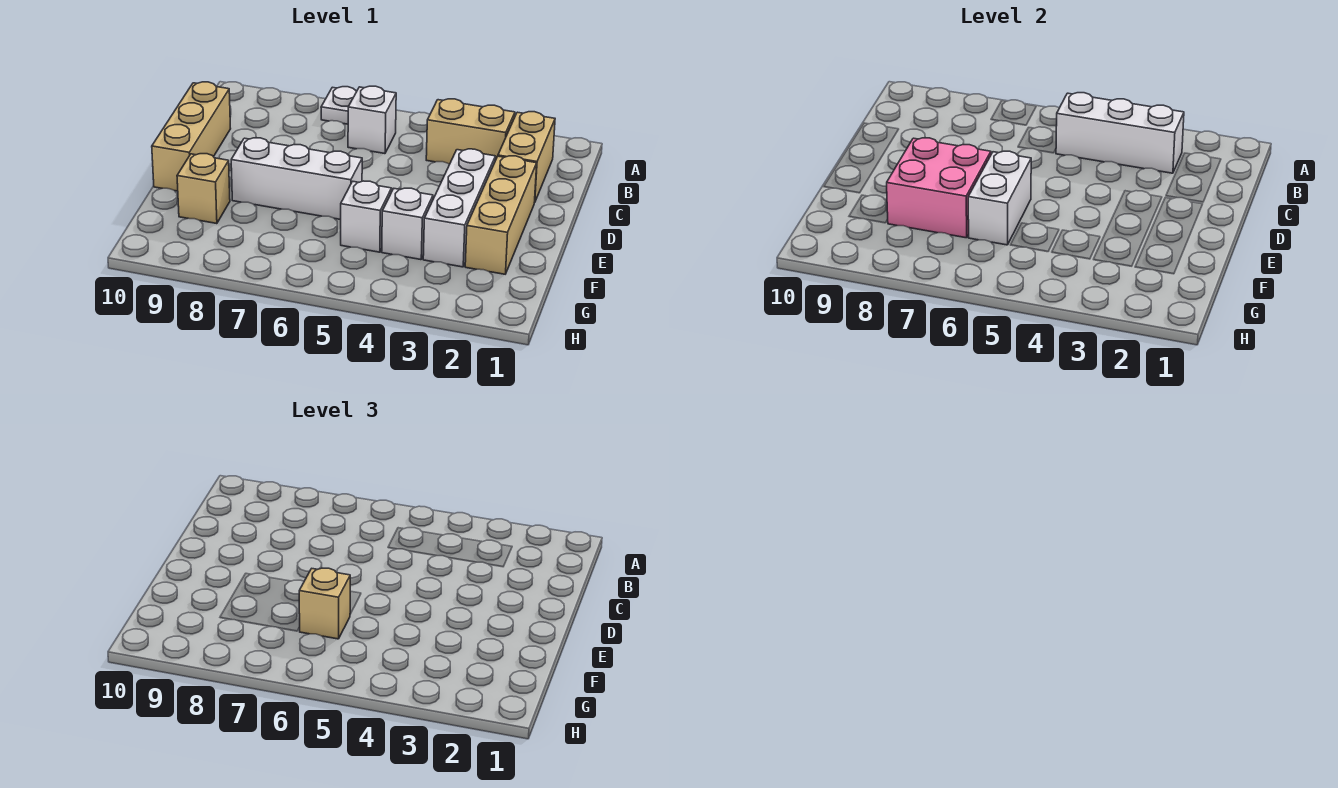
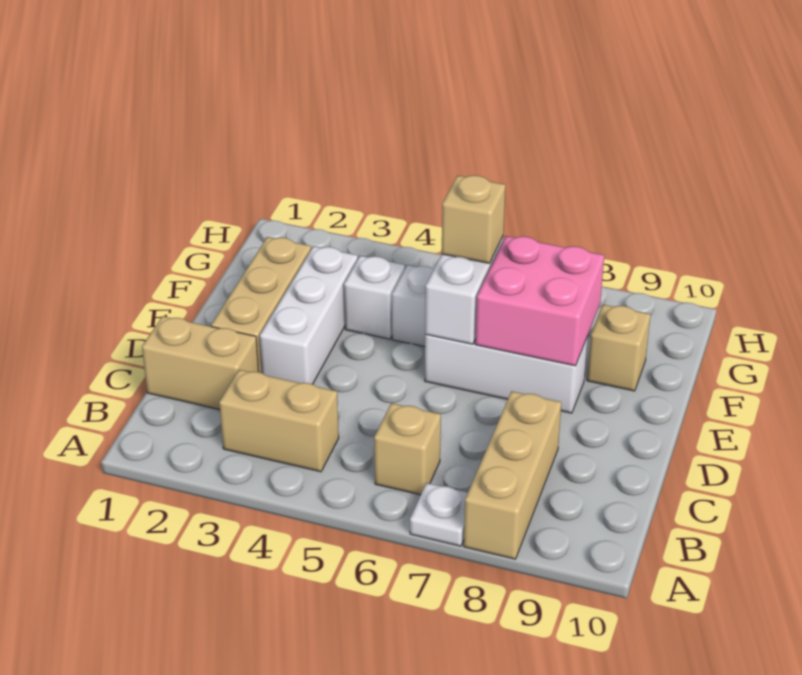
tan brick B2:C2 level 1 -> tan brick C1:C2 level 1
white brick B3:B5 level 2 -> none
white brick B6 level 1 -> tan brick B6 level 1
tan brick C10:E10 level 1 -> tan brick A8:C8 level 1

